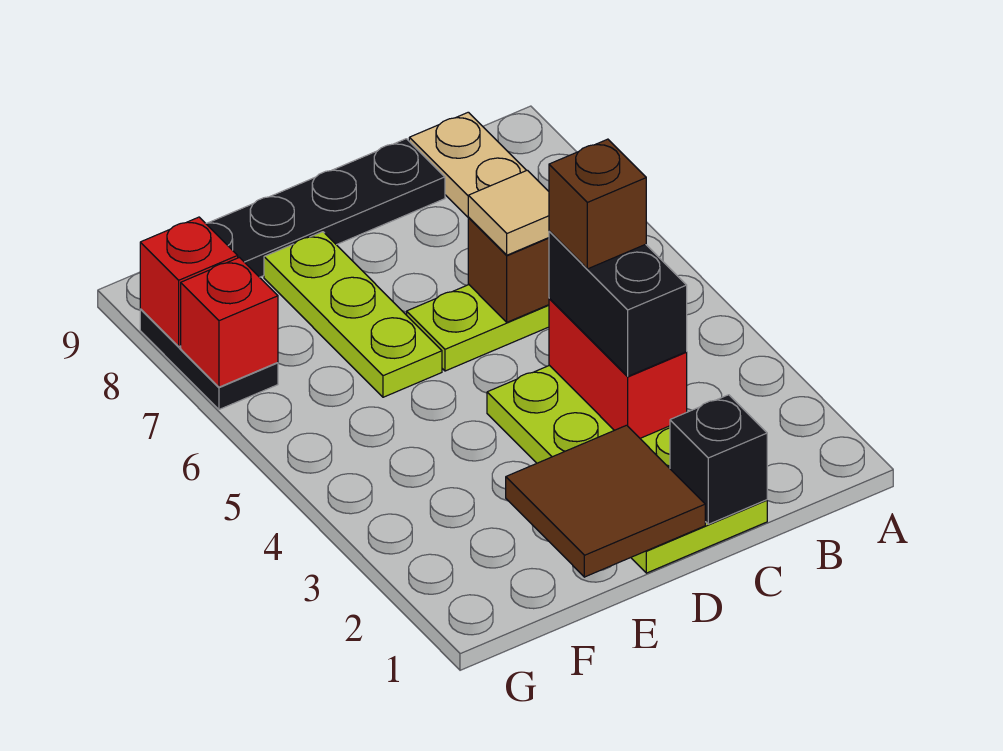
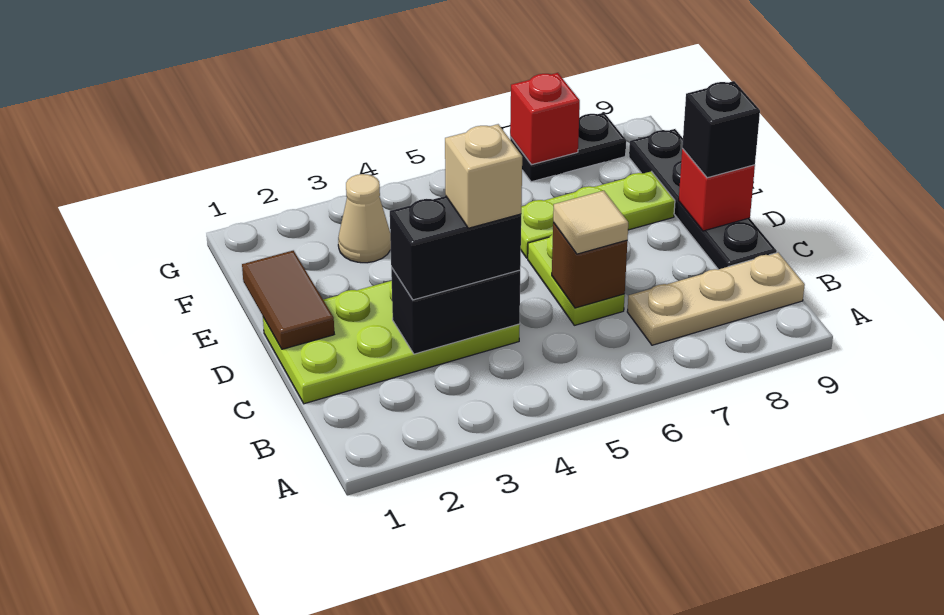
black brick C1 level 2 -> black brick D9 level 3
red brick C3:C4 level 2 -> black brick C3:C4 level 2
brown brick C4 level 4 -> tan brick C4 level 4
brown tile D1:E2 level 2 -> brown tile D1:E1 level 2
none -> tan cone F3 level 1
red brick G8 level 2 -> red brick D9 level 2

